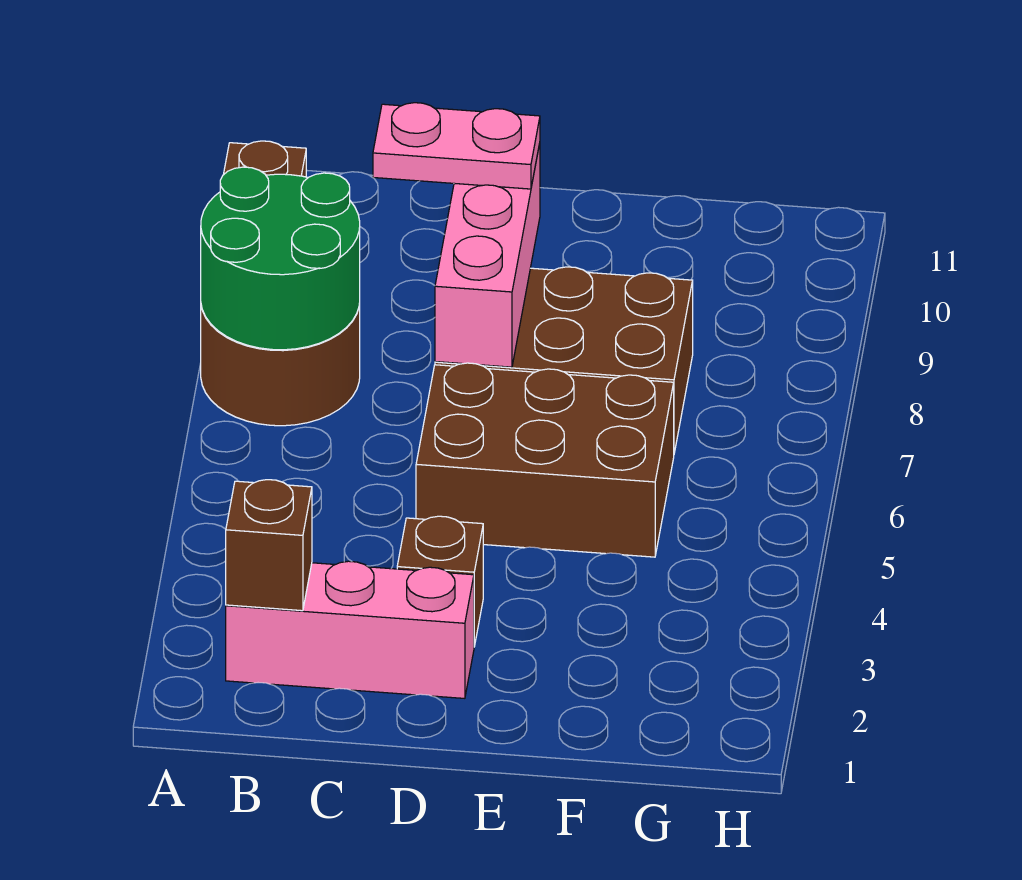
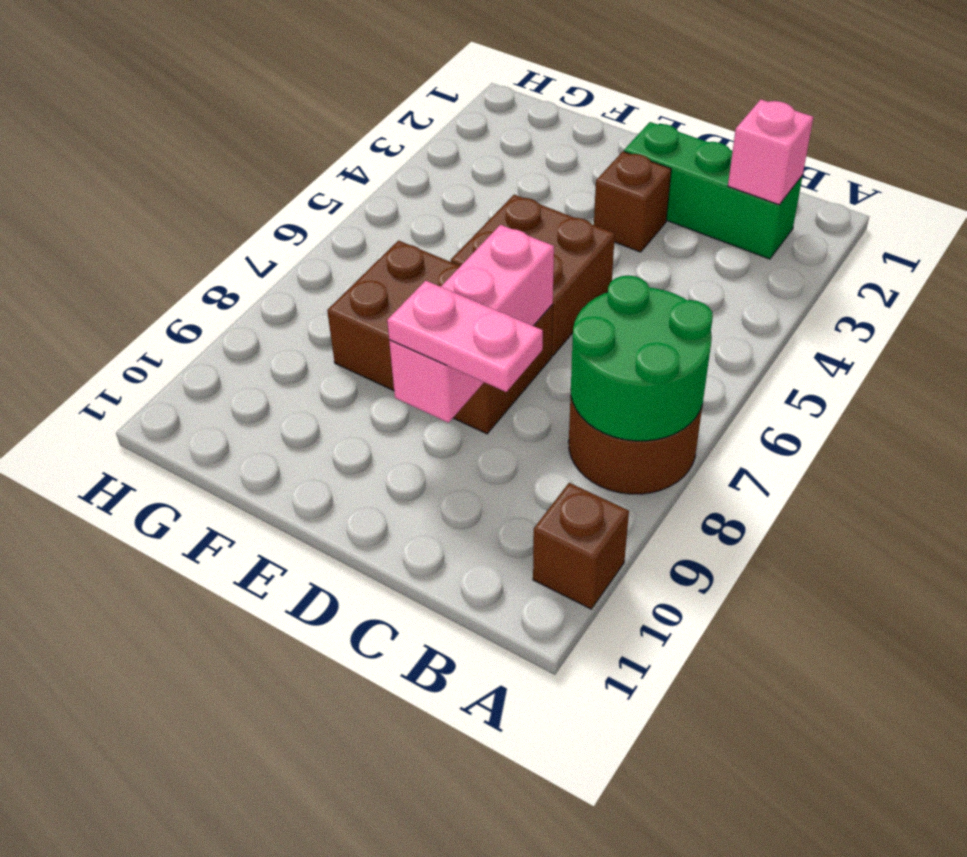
pink brick B2:D2 level 1 -> green brick B2:D2 level 1
brown brick B2 level 2 -> pink brick B2 level 2
brown brick D5:F6 level 1 -> brown brick D5:E6 level 1

